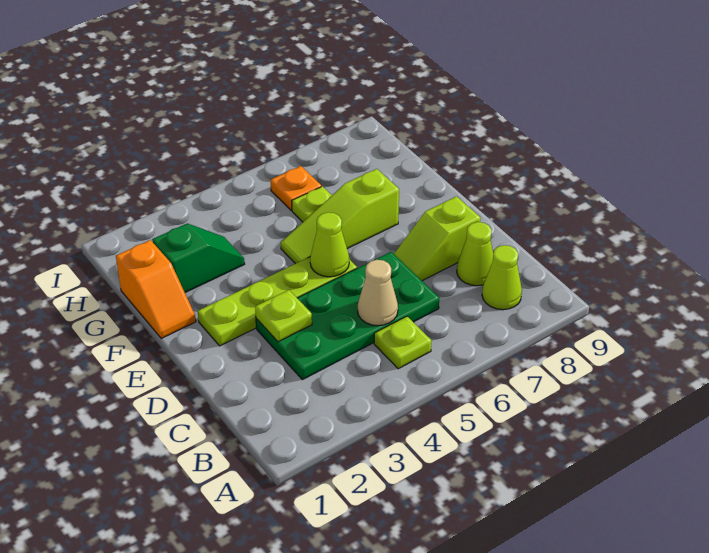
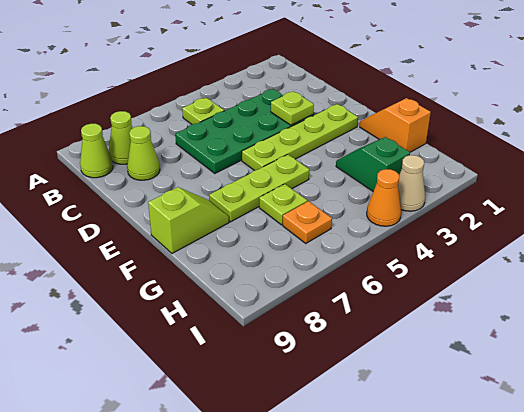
tan cone C5 level 2 -> tan cone I3 level 1
lime slope D7:D8 level 1 top 8 -> lime slope F8:F9 level 1 top 9
lime cone E5 level 2 -> lime cone B9 level 1
lime slope F5:F7 level 1 top 7 -> lime plate F5:F7 level 1
green slope G2:G3 level 1 top 2 -> green slope G3:H3 level 1 top H
none -> orange cone I4 level 1

